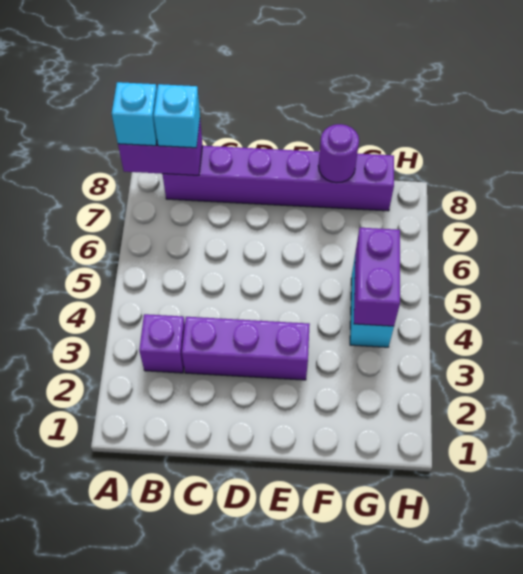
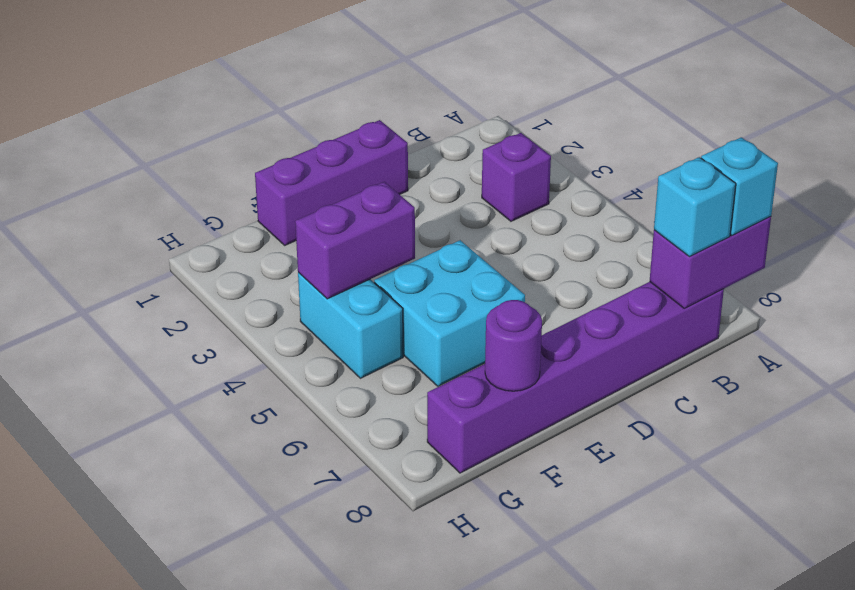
purple brick C3:E3 level 1 -> purple brick D1:F1 level 1
none -> cyan brick E5:F6 level 1
purple brick G4:G5 level 2 -> purple brick F4:G4 level 2

